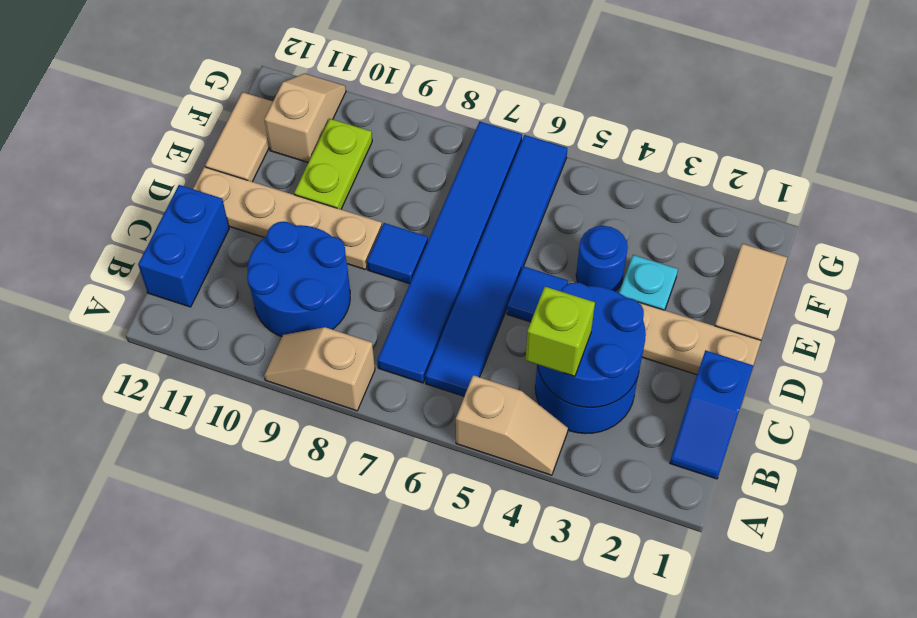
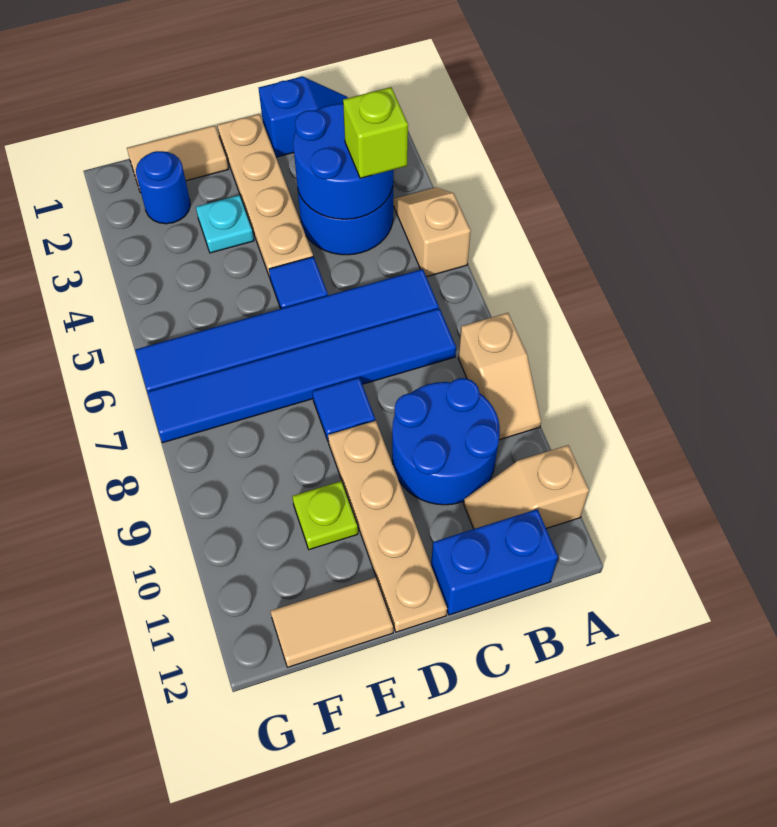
blue round brick E4 level 1 -> blue round brick F2 level 1
lime plate E10:F10 level 1 -> lime plate E10 level 1
tan slope F11:G11 level 1 top F -> tan slope A11:B11 level 1 top A

